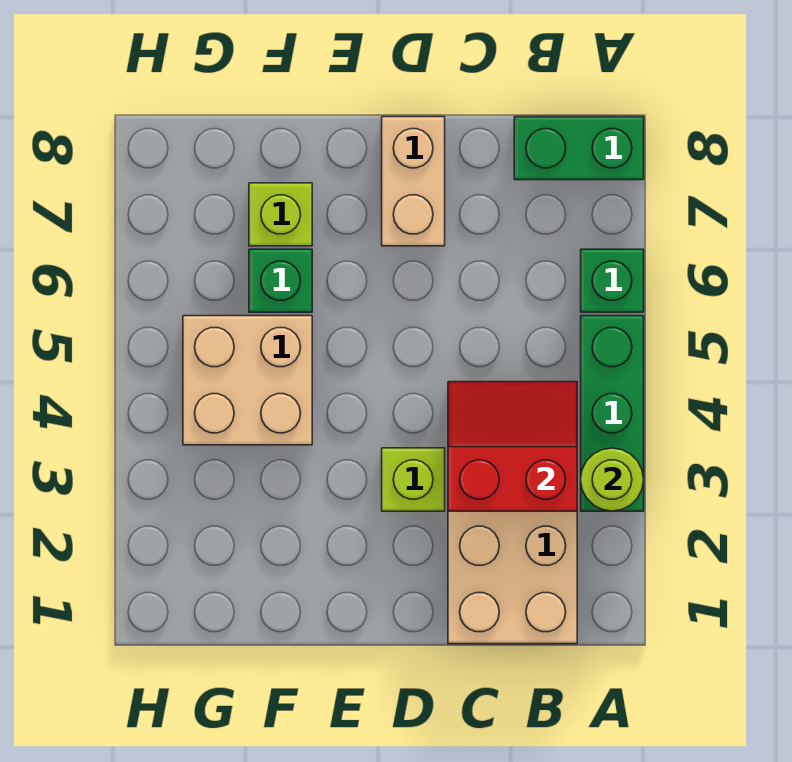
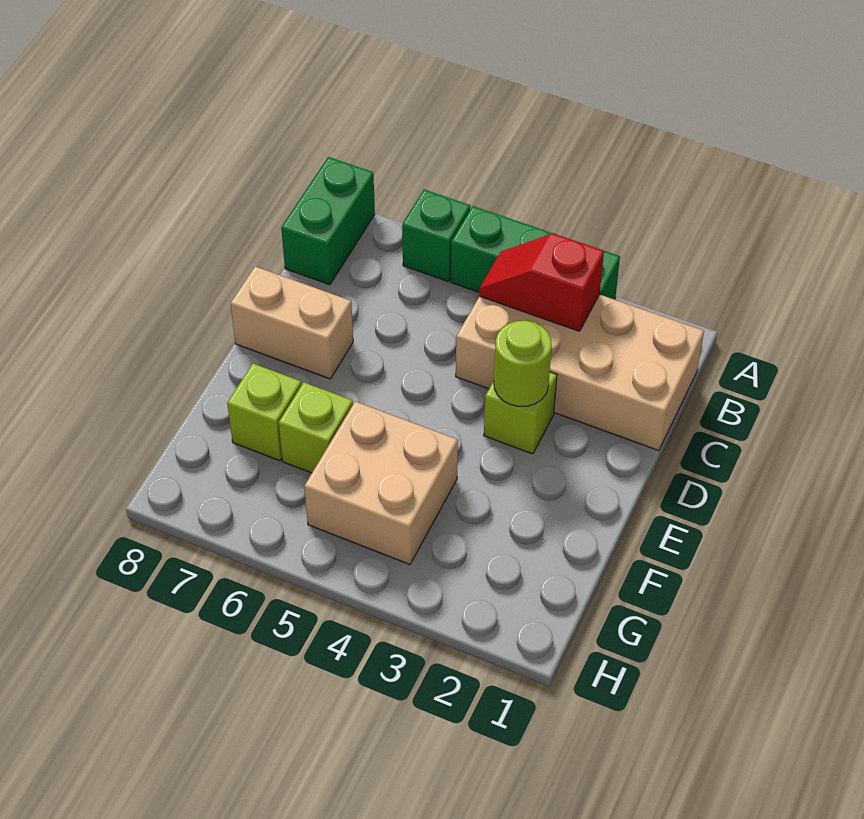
lime round brick A3 level 2 -> lime round brick D3 level 2
red slope B3:C4 level 2 top 3 -> red slope B3:B4 level 2 top 3
green brick F6 level 1 -> lime brick F6 level 1

